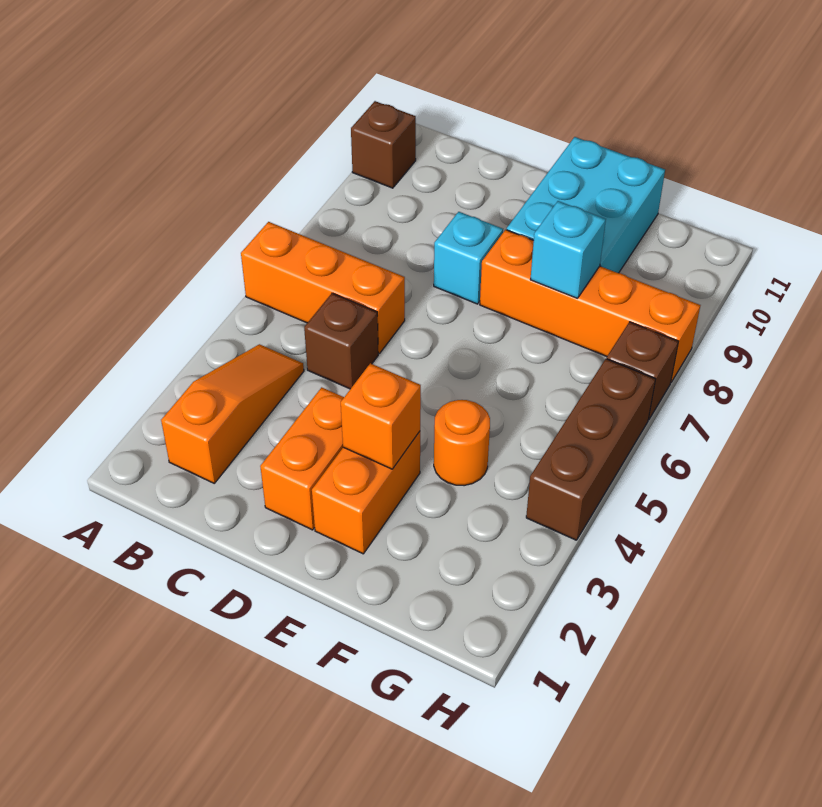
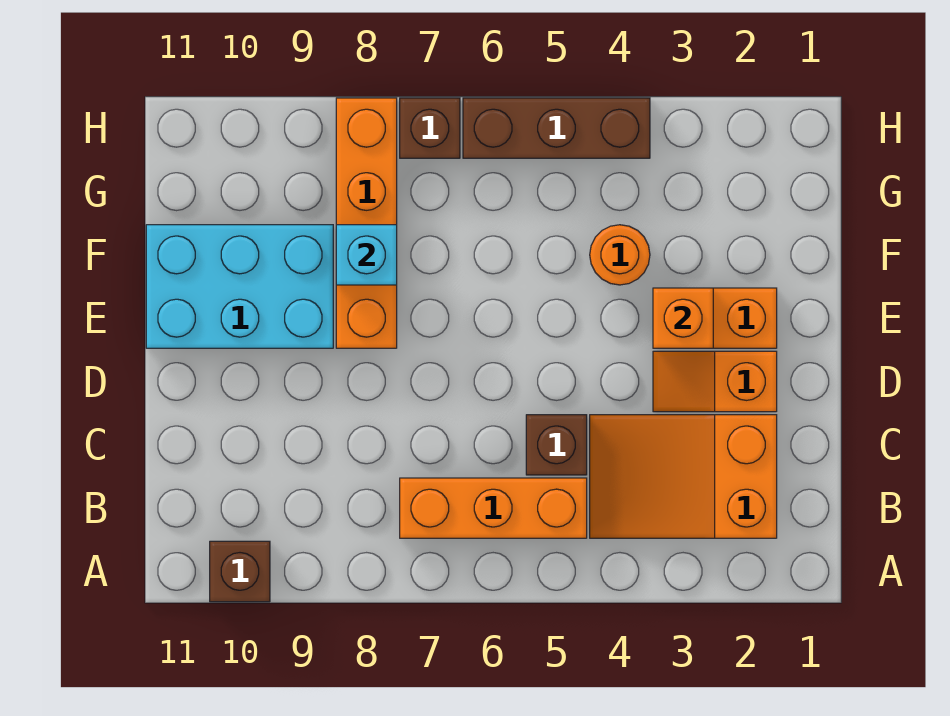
orange brick A6:C6 level 1 -> orange brick B5:B7 level 1
orange slope B2:B4 level 1 top 2 -> orange slope B2:C4 level 1 top 2
orange brick D2:D3 level 1 -> orange slope D2:D3 level 1 top 2
cyan brick D8 level 1 -> none

